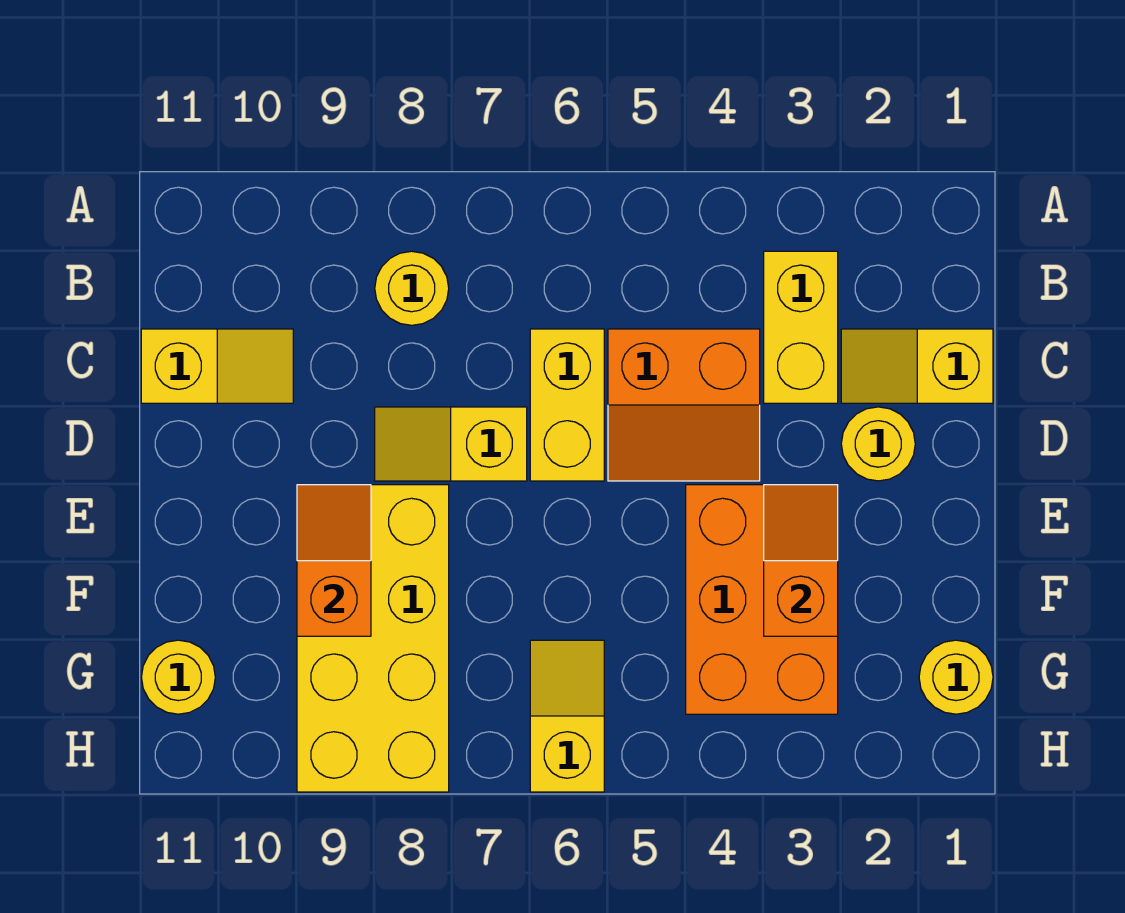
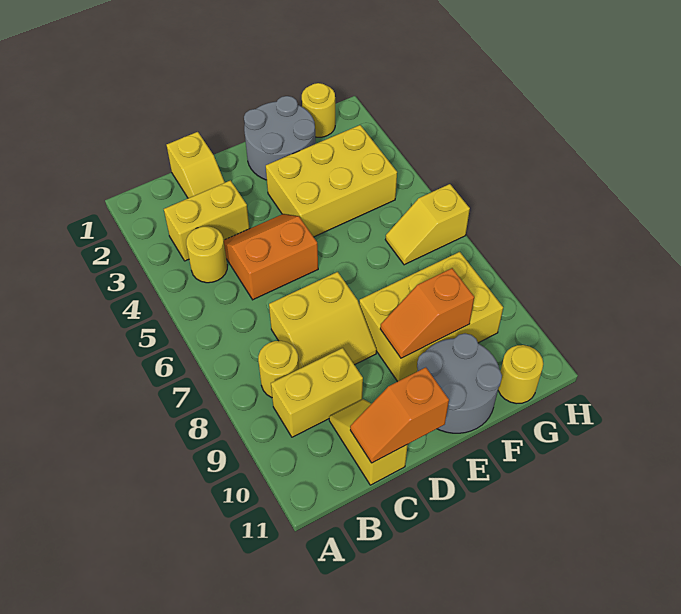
orange slope C4:D5 level 1 top C -> orange slope C4:D5 level 1 top 5
yellow brick C6:D6 level 1 -> yellow brick B9:C9 level 1
yellow round brick D2 level 1 -> yellow round brick B4 level 1
yellow slope D7:D8 level 1 top 7 -> yellow slope C7:D8 level 1 top 7
none -> grey round brick E1:F2 level 1
orange brick E3:G4 level 1 -> yellow brick E3:G4 level 1
orange slope E3:F3 level 2 top F -> orange slope C11:D11 level 2 top D
yellow brick E8:H9 level 1 -> yellow brick E8:G9 level 1
none -> grey round brick E10:F11 level 1

